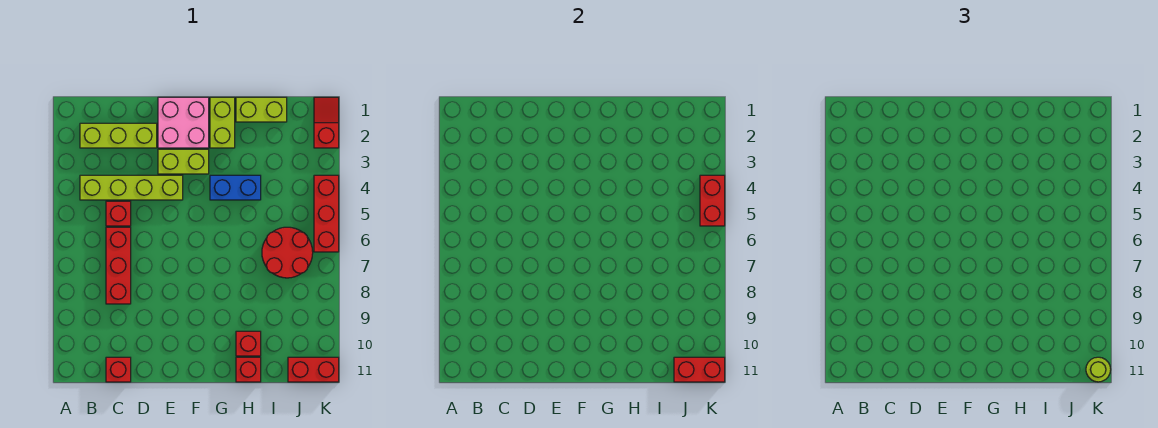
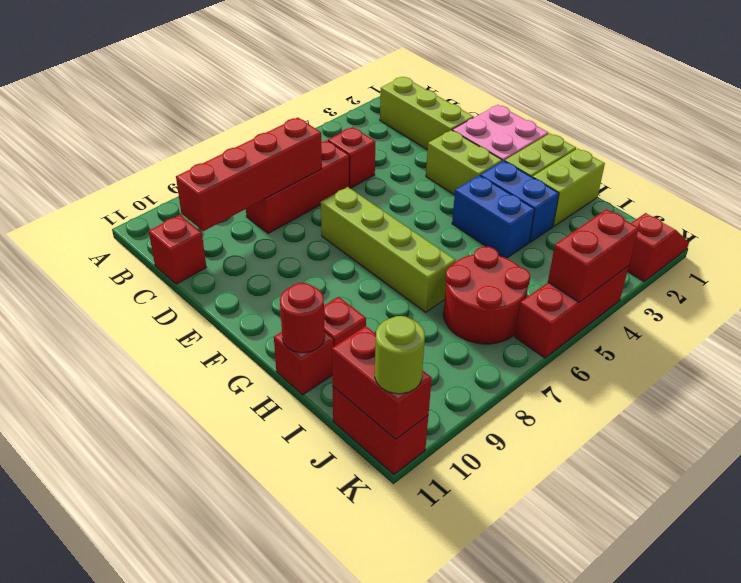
lime brick B4:E4 level 1 -> lime brick E7:H7 level 1
none -> red brick C7:C10 level 2
none -> blue brick G3:H3 level 1
lime brick H1:I1 level 1 -> lime brick H1:H2 level 1
none -> red round brick H11 level 2

